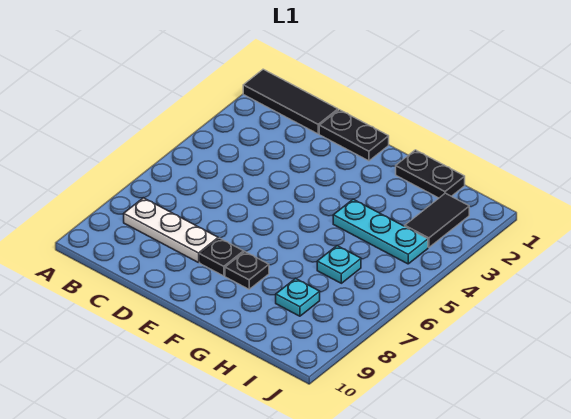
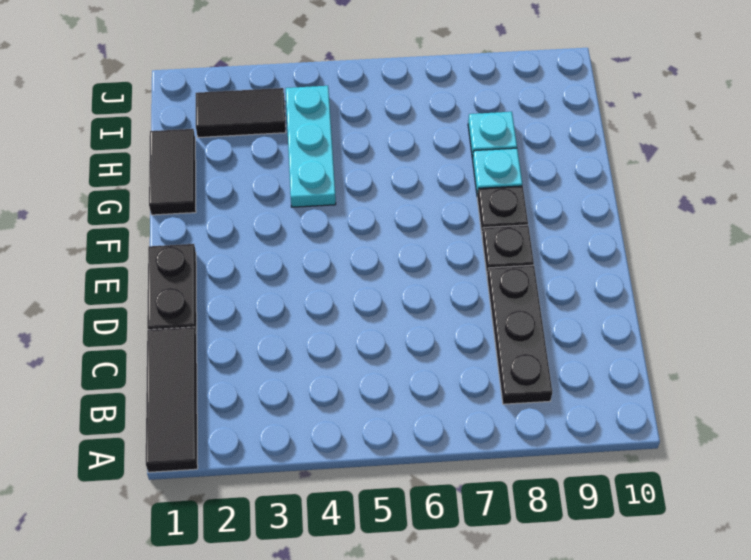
white plate B8:D8 level 1 -> black plate B8:D8 level 1
black plate G1:H1 level 1 -> black tile G1:H1 level 1
cyan plate H6 level 1 -> cyan plate G8 level 1

